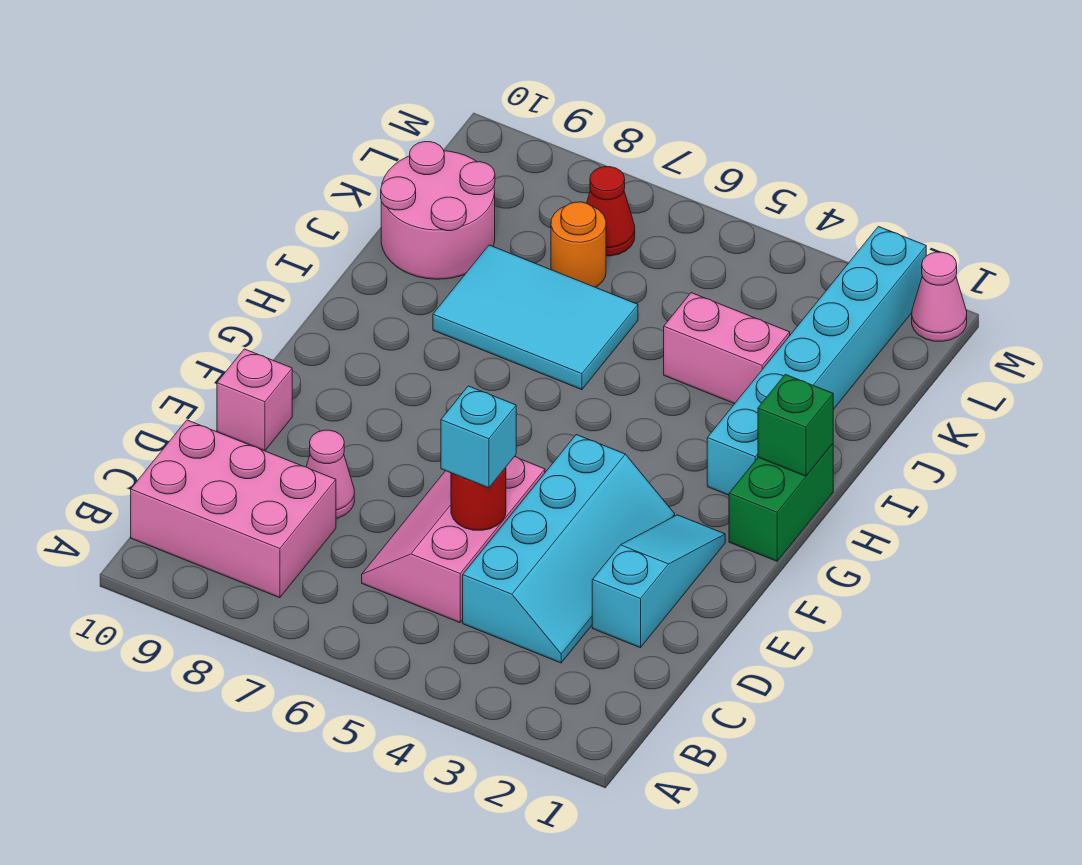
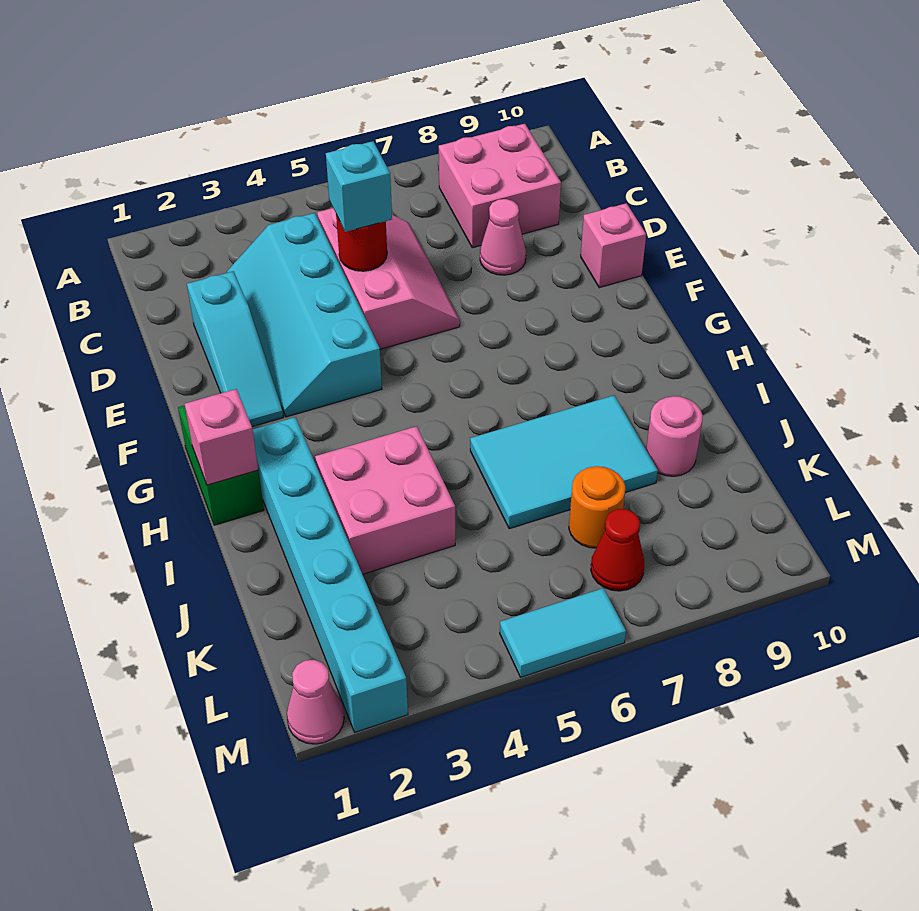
pink brick B8:C10 level 1 -> pink brick B8:C9 level 1
green brick H1 level 2 -> pink brick H1 level 2
pink brick J3:J4 level 1 -> pink brick I3:J4 level 1
pink round brick J9:K10 level 1 -> pink round brick J9 level 1
none -> cyan tile M5:M6 level 1

